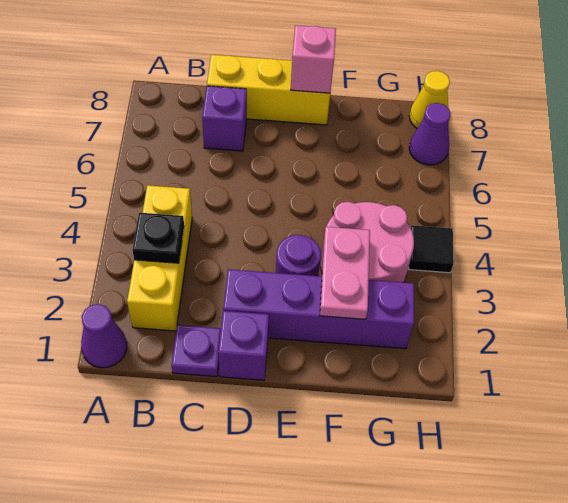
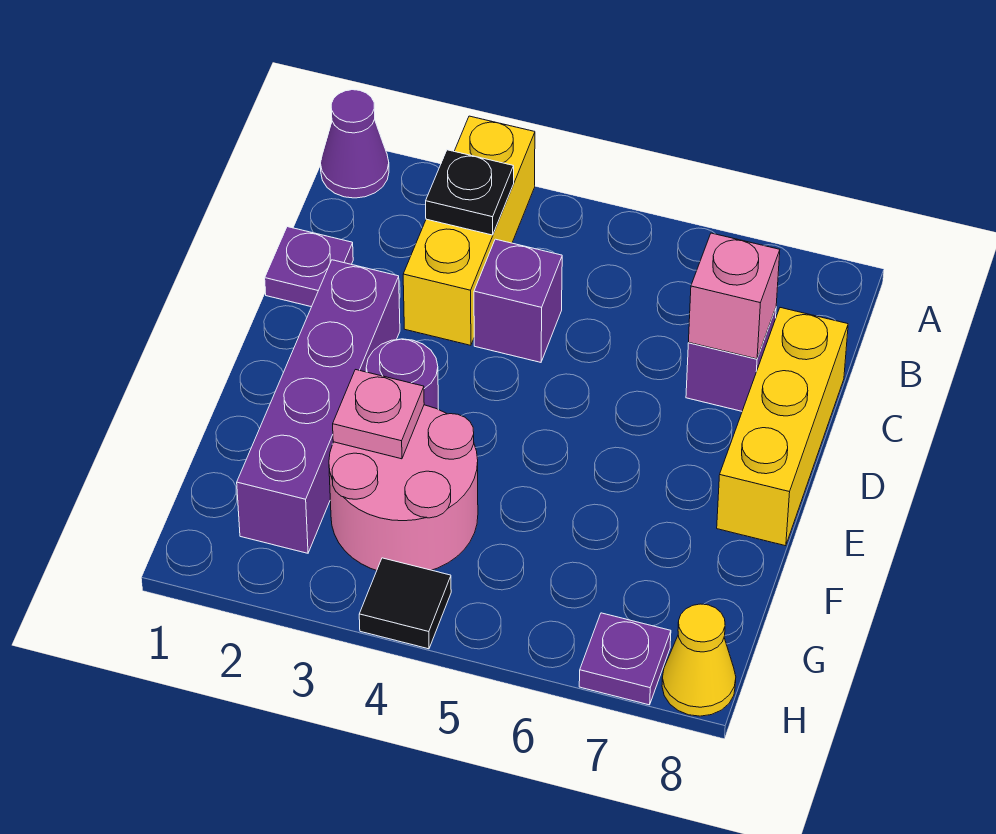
yellow brick B2:B4 level 1 -> yellow brick A3:C3 level 1
purple brick D1 level 1 -> purple brick C4 level 1
pink brick E8 level 2 -> pink brick C7 level 2
pink plate F2:F3 level 2 -> pink plate F3 level 2
purple cone H7 level 1 -> purple plate H7 level 1

